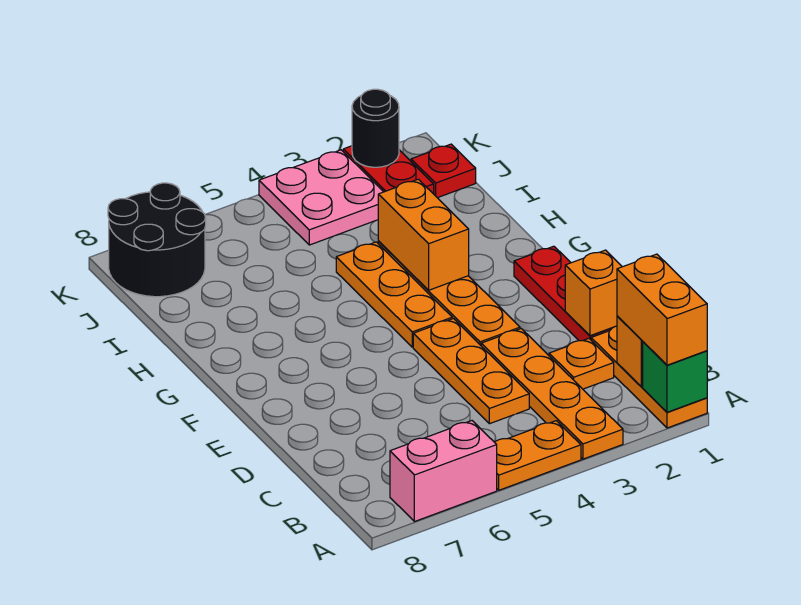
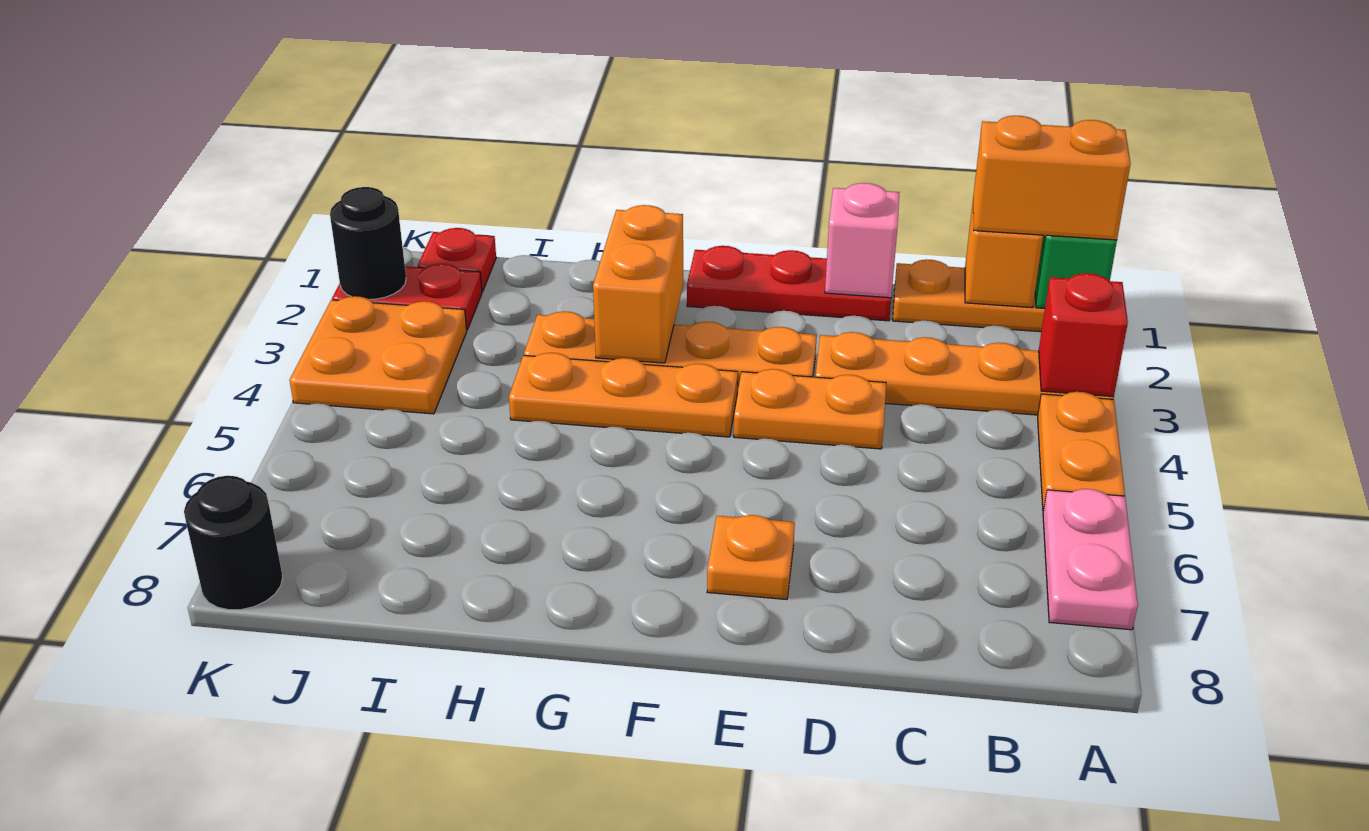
none -> red brick A3 level 2
pink brick A6:A7 level 1 -> pink plate A6:A7 level 1
orange plate C2 level 1 -> orange plate E7 level 1
orange plate C4:E4 level 1 -> orange plate D4:E4 level 1
orange brick D1 level 2 -> pink brick D1 level 2
orange brick G3:H3 level 2 -> orange brick G2:G3 level 2
pink plate J3:K4 level 1 -> orange plate J3:K4 level 1
black round brick J7:K8 level 1 -> black round brick K8 level 1

